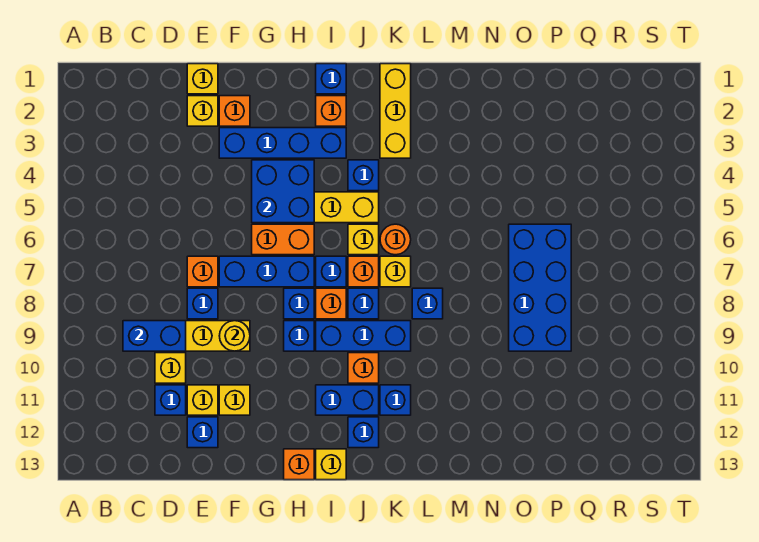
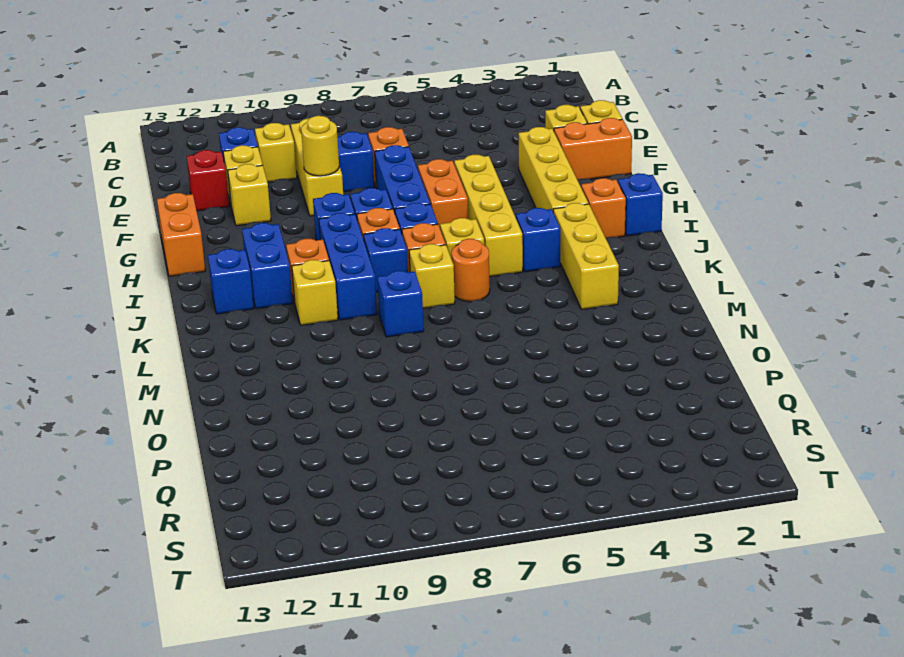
blue brick C9:D9 level 2 -> none
blue brick E12 level 1 -> red brick E12 level 1
orange brick F2 level 1 -> orange brick F1:F2 level 1
blue brick F3:I3 level 1 -> yellow brick F3:I3 level 1
blue brick G4:H5 level 2 -> none
orange brick H13 level 1 -> orange brick G13:H13 level 1
yellow brick I13 level 1 -> yellow brick K10 level 1
yellow brick K1:K3 level 1 -> yellow brick J3:L3 level 1
blue brick K11 level 1 -> none
blue brick O6:P9 level 1 -> none

